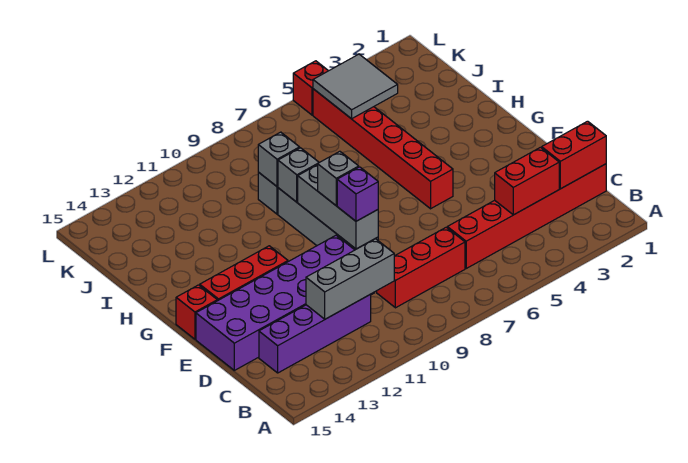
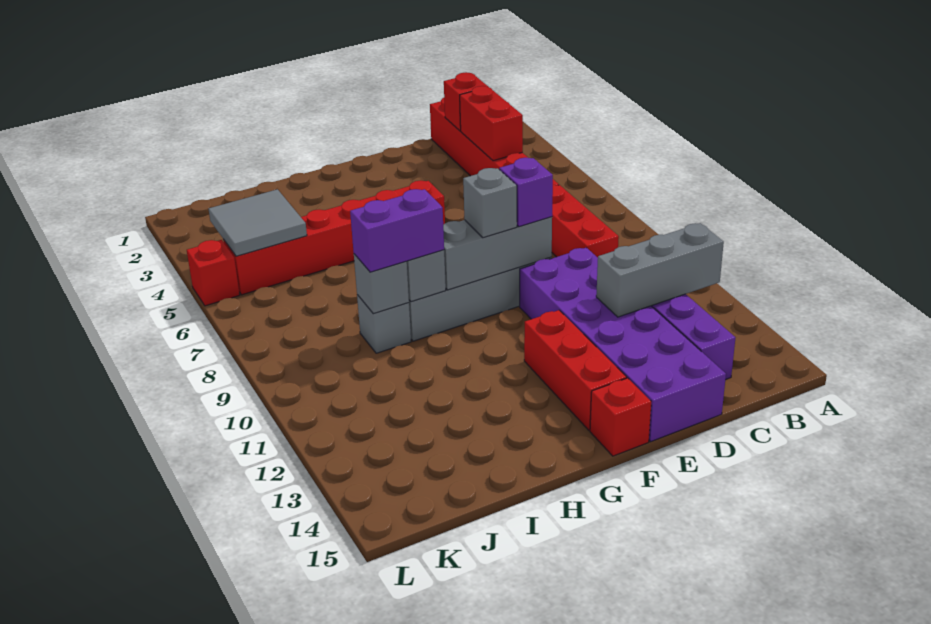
red brick C1:C2 level 2 -> red brick C2 level 2
grey brick C10:C12 level 2 -> grey brick B12:D12 level 2
none -> purple brick H9:I9 level 3

